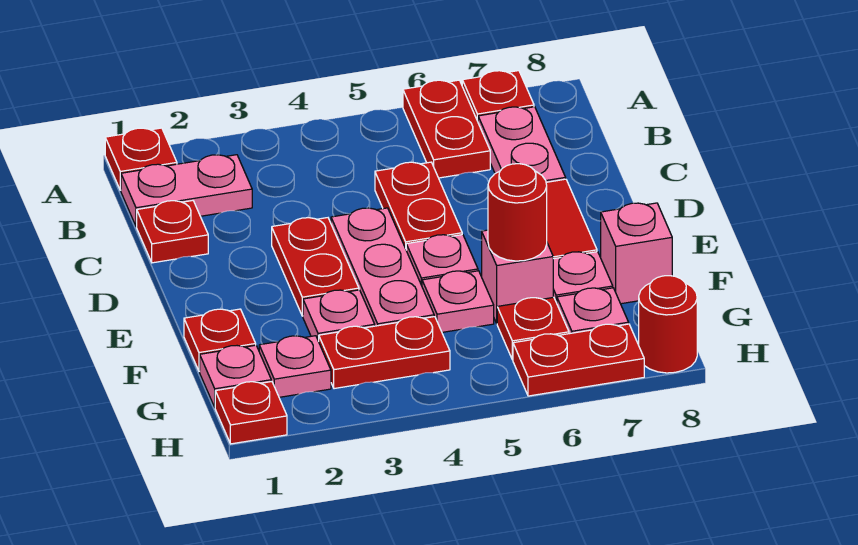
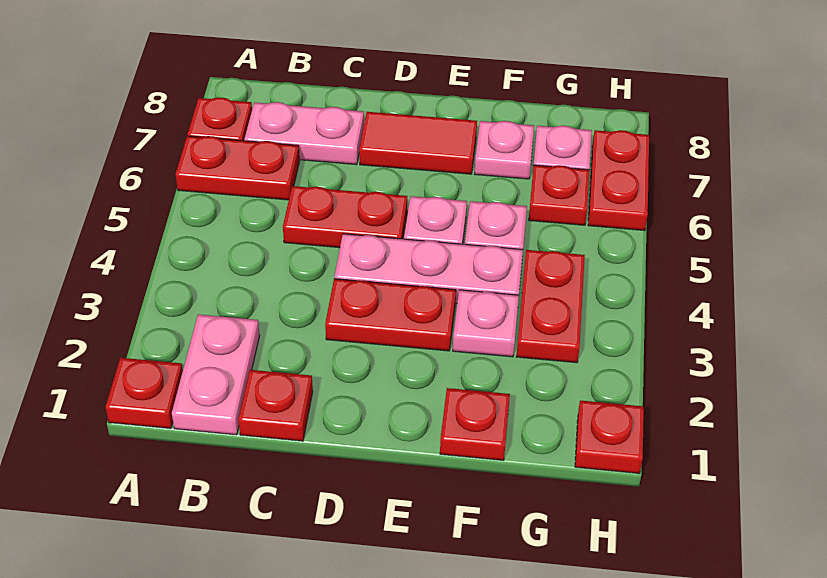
pink brick F6 level 1 -> none
red round brick F6 level 2 -> none
pink brick F8 level 1 -> none
pink plate G1 level 1 -> none
pink plate G2 level 1 -> none
red round brick H8 level 1 -> none

